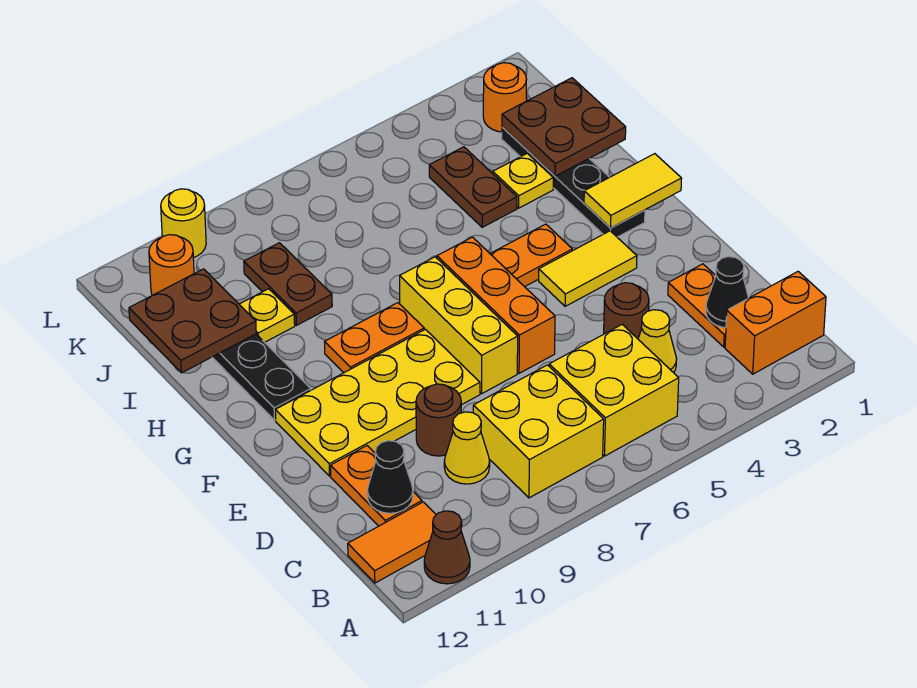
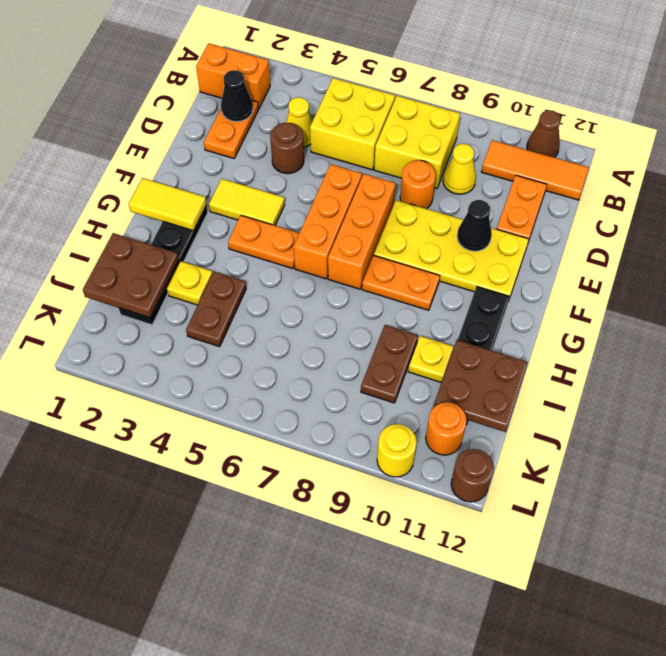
orange tile B11:B12 level 1 -> orange tile B10:B12 level 1
black cone C11 level 2 -> black cone E10 level 2
brown round brick D9 level 1 -> brown round brick L12 level 1
yellow brick E7:G7 level 1 -> orange brick E7:G7 level 1
orange round brick K2 level 1 -> orange round brick D8 level 1

